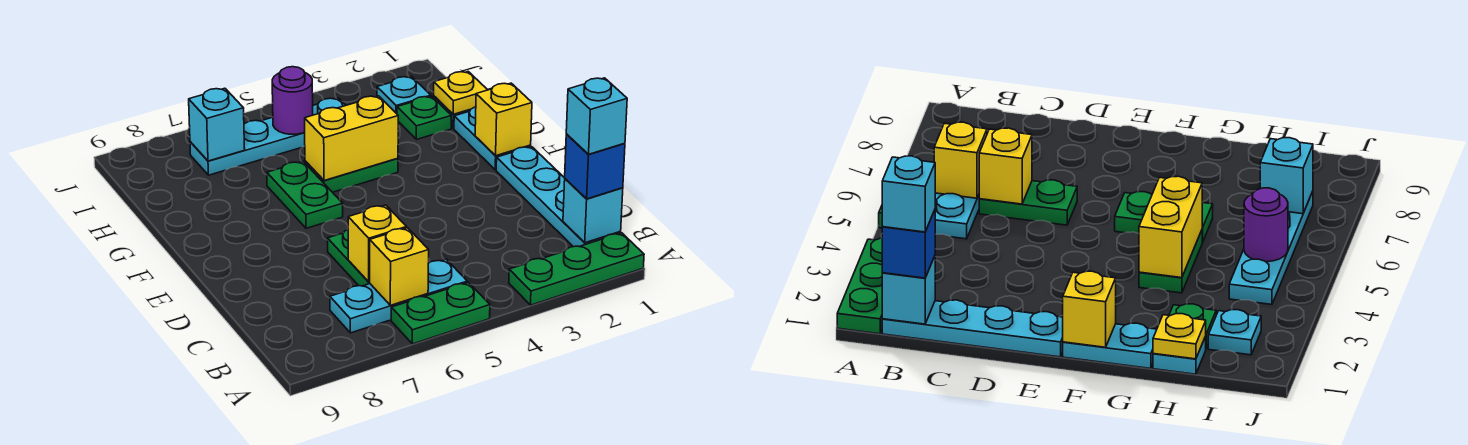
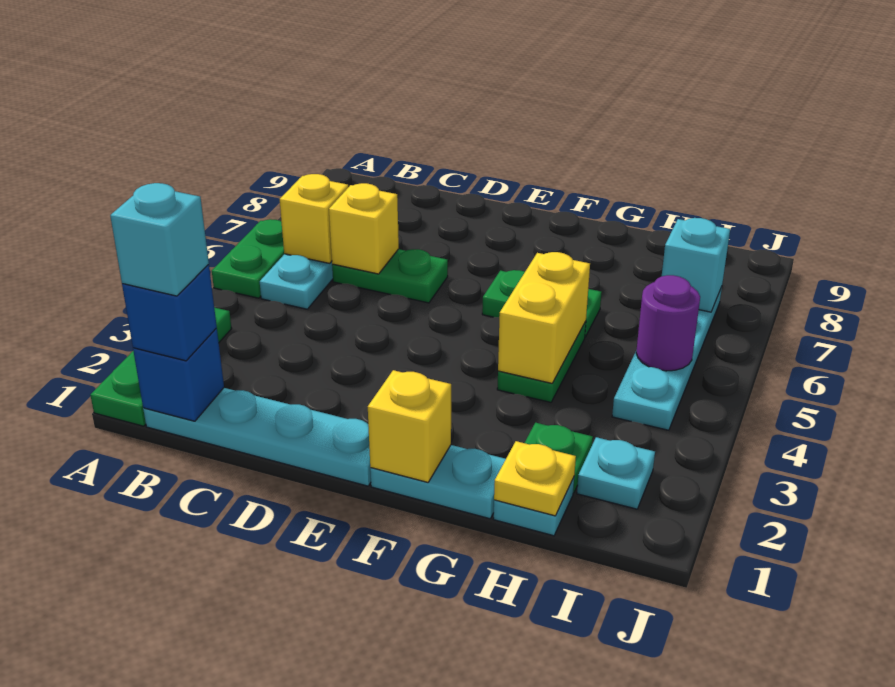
cyan brick B1 level 2 -> blue brick B1 level 2

